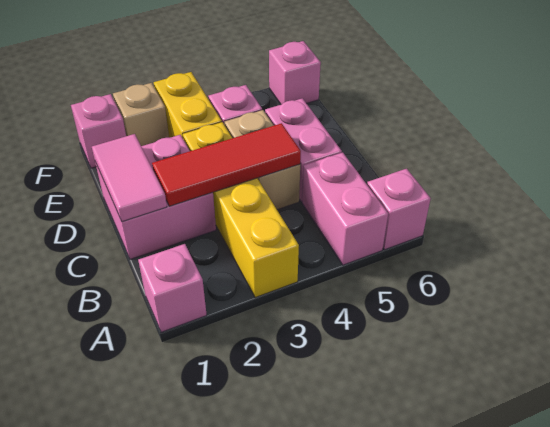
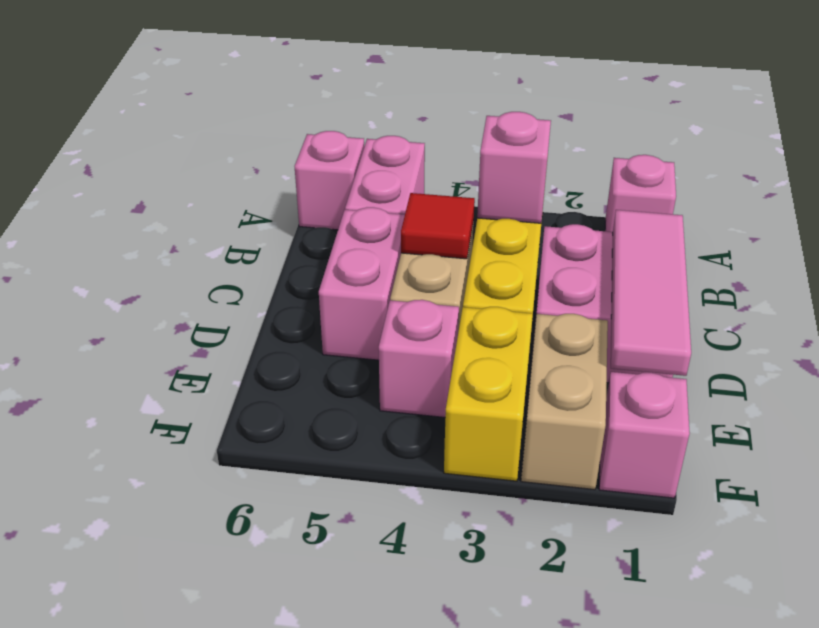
pink tile C1:D1 level 2 -> pink tile C1:E1 level 2
red tile C2:C4 level 2 -> red tile C4 level 2
tan brick F2 level 1 -> tan brick E2:F2 level 1
pink brick F6 level 1 -> pink brick B3 level 2

